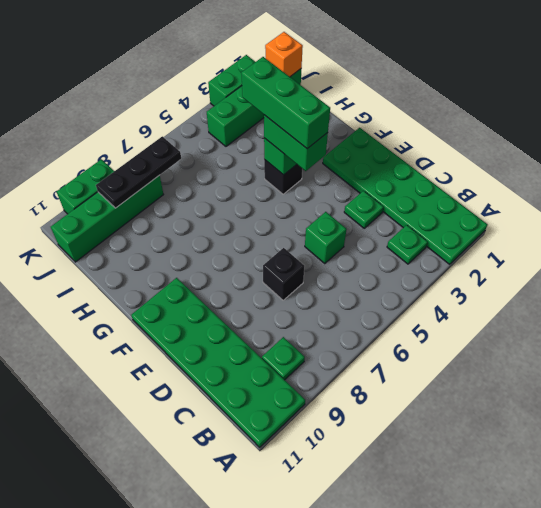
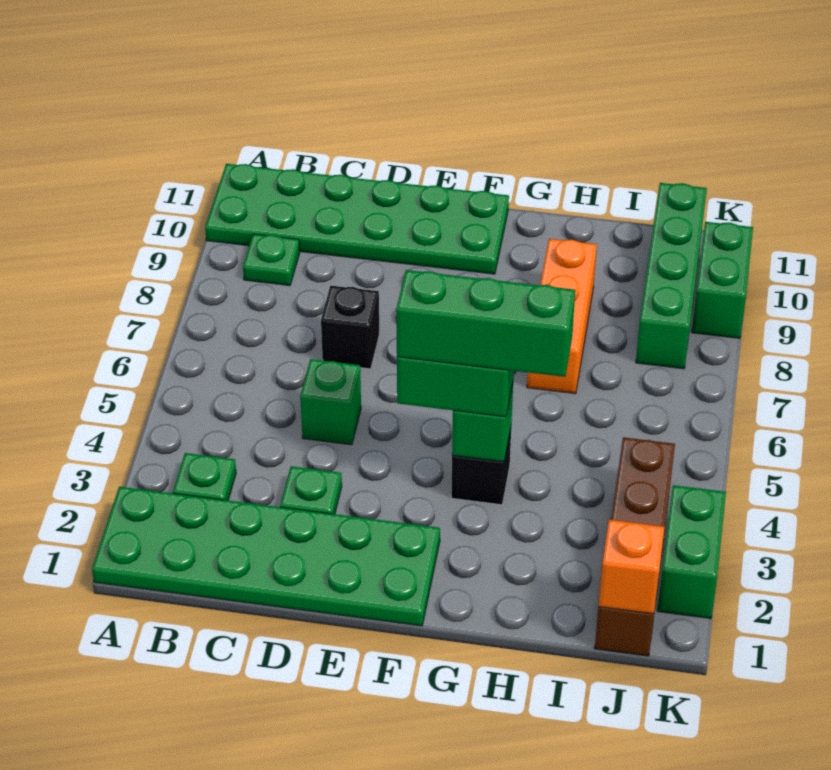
none -> orange brick H7:H9 level 1
green brick J1:J4 level 1 -> brown brick J1:J4 level 1
black plate J7:J9 level 2 -> none

